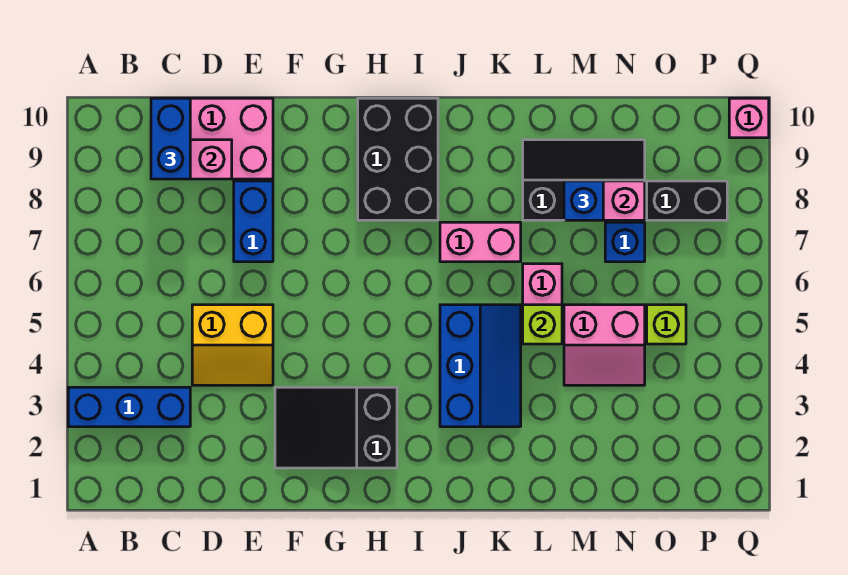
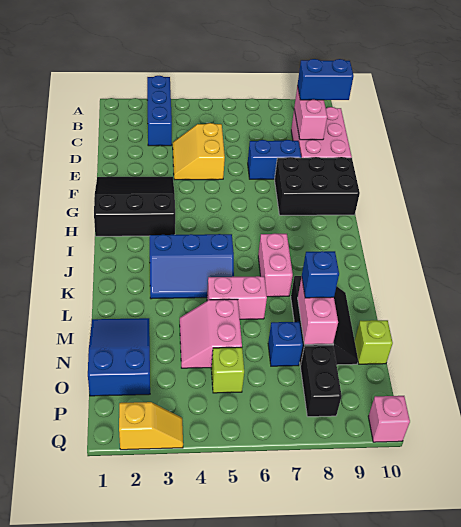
black slope F2:H3 level 1 top H -> black slope F1:H3 level 1 top H
black brick H8:I10 level 1 -> black brick F8:G10 level 1
lime brick L5 level 2 -> lime brick N10 level 1
none -> blue slope M1:O2 level 1 top O
none -> yellow slope Q2:Q3 level 1 top 2

